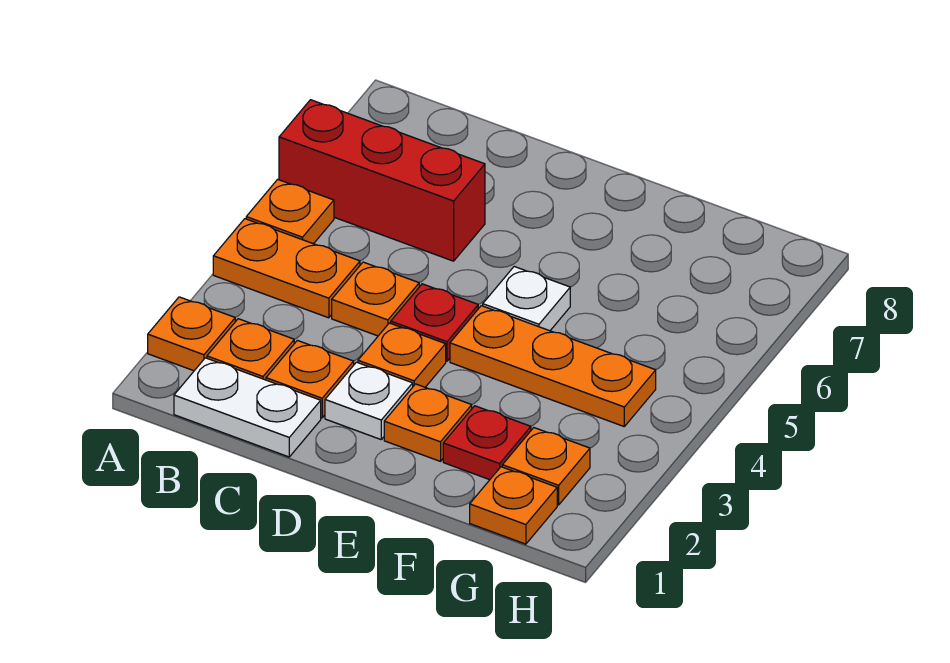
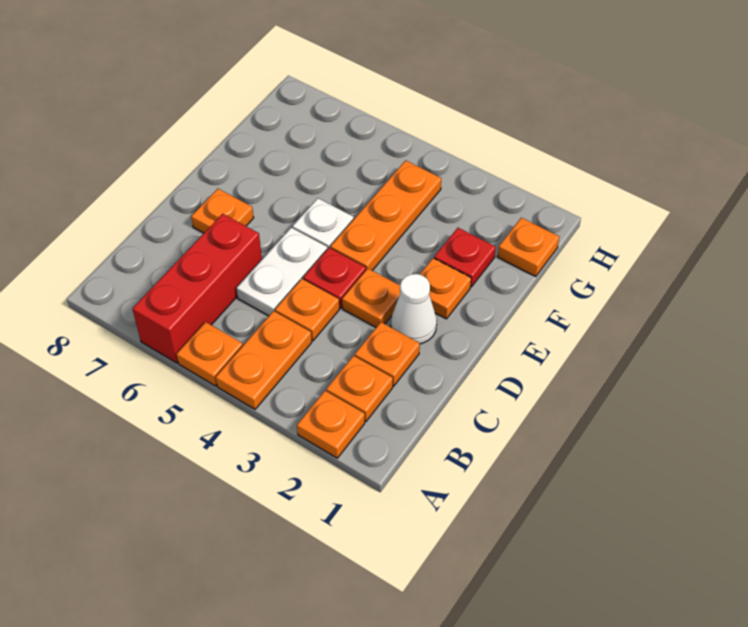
white plate B1:C1 level 1 -> white plate C5:D5 level 1
white plate D2 level 1 -> white cone D2 level 1
orange plate G2 level 1 -> orange plate D7 level 1

